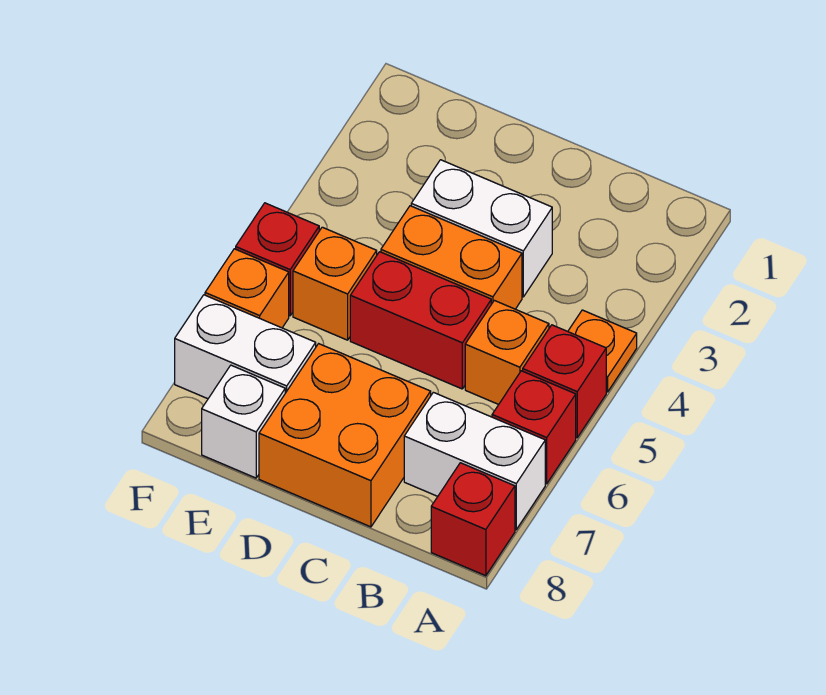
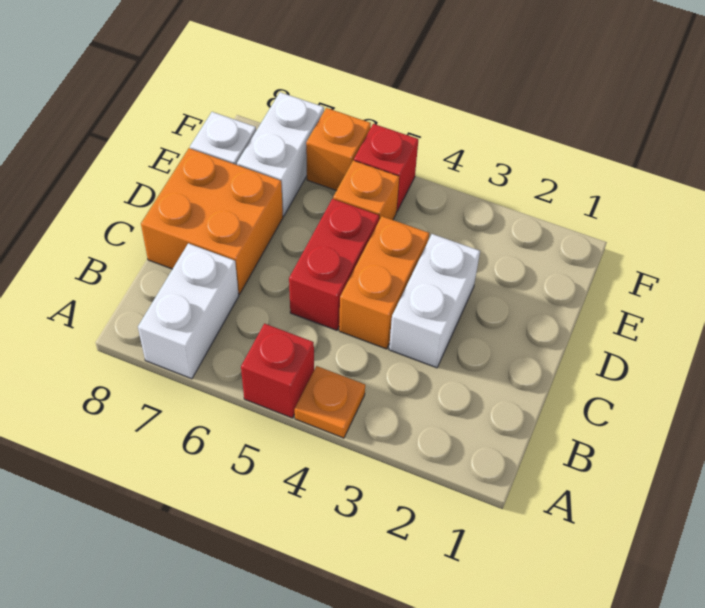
red brick A6 level 1 -> none
red brick A8 level 1 -> none
orange brick B5 level 1 -> none

